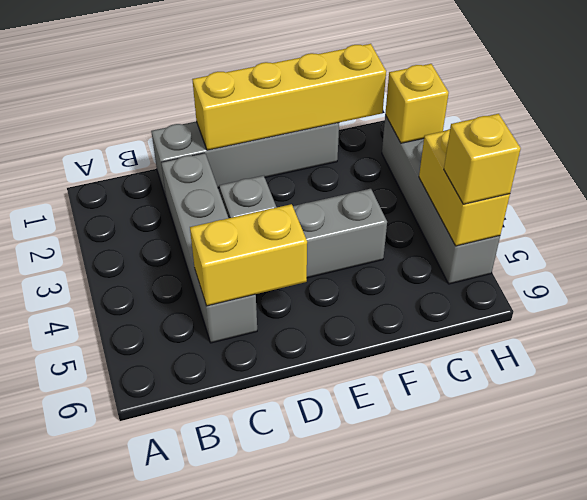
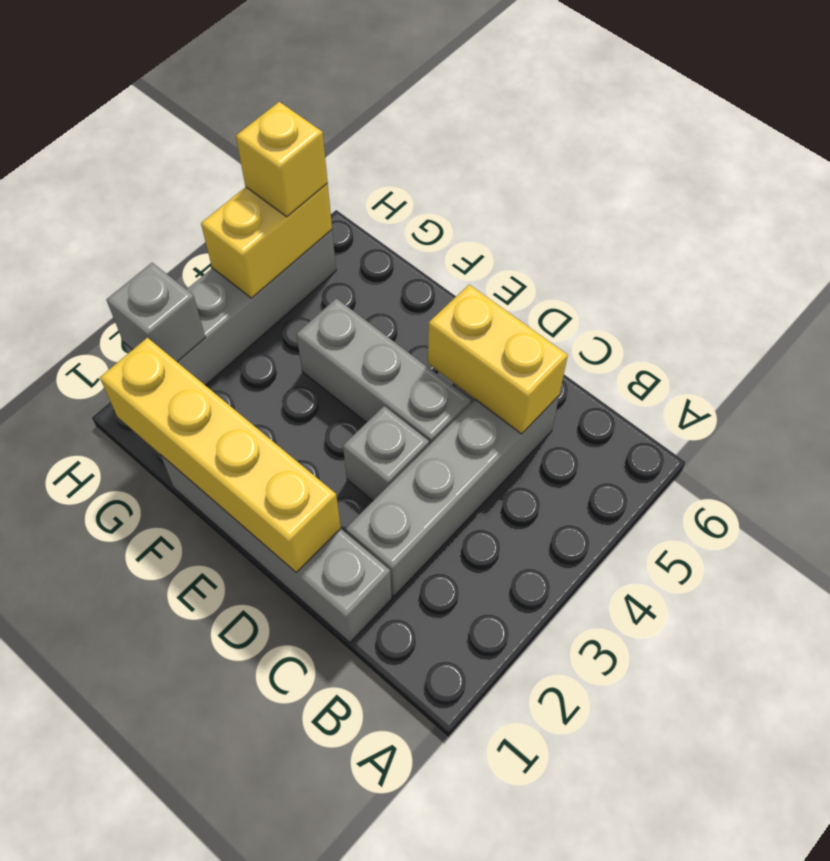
yellow brick H2 level 2 -> grey brick H2 level 2

